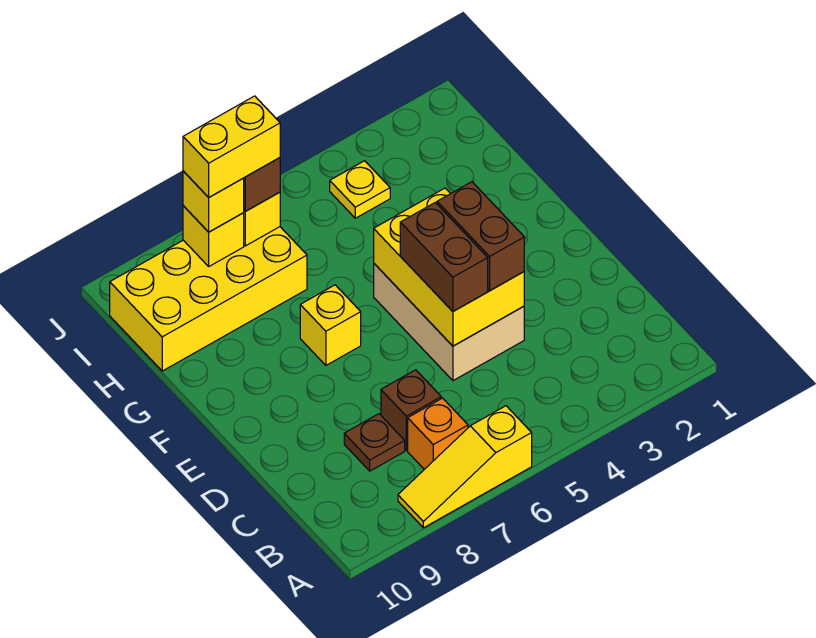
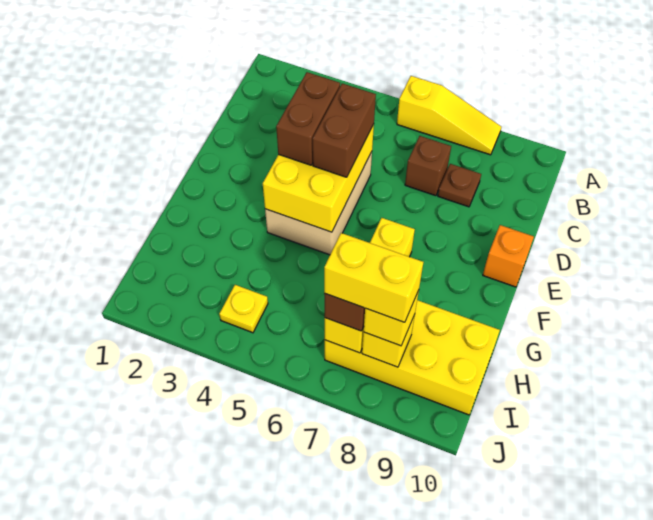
orange brick B7 level 1 -> orange brick E10 level 1

